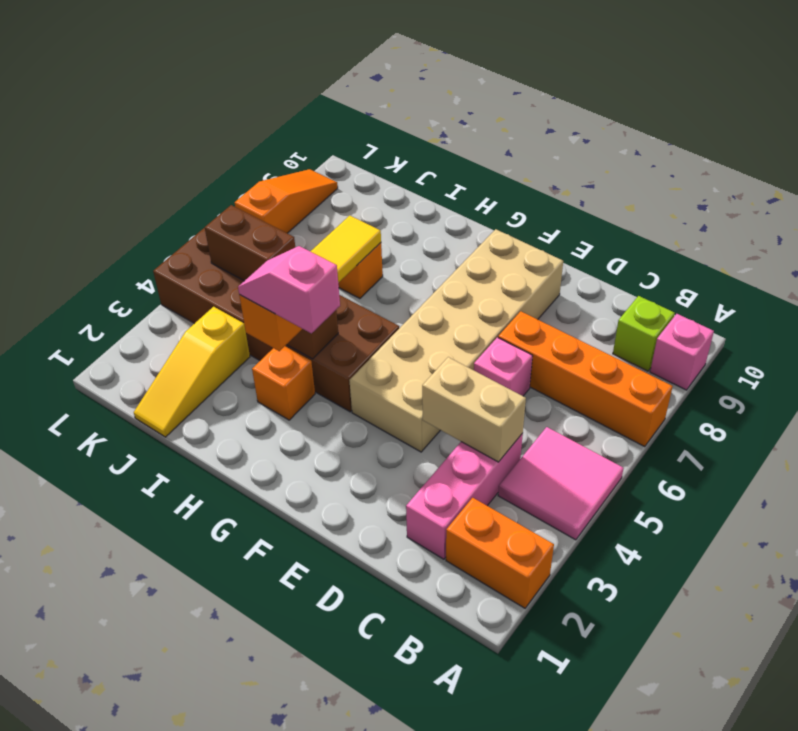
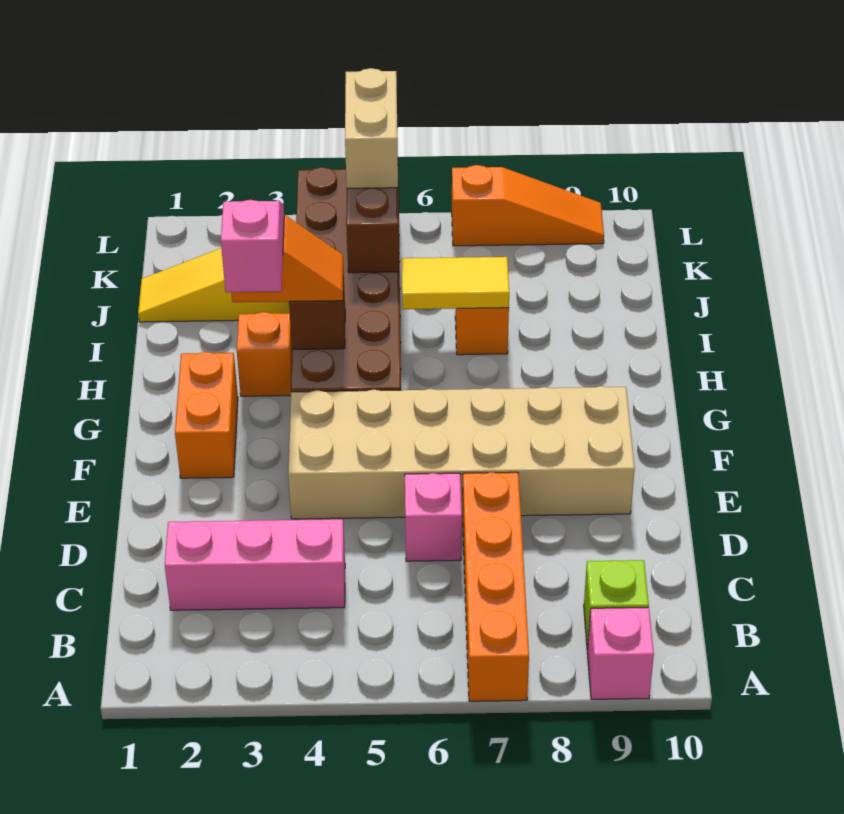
orange brick A2:B2 level 1 -> orange brick F2:G2 level 1
pink tile A4:B5 level 1 -> none
tan brick C4:D4 level 2 -> tan brick K5:L5 level 3

